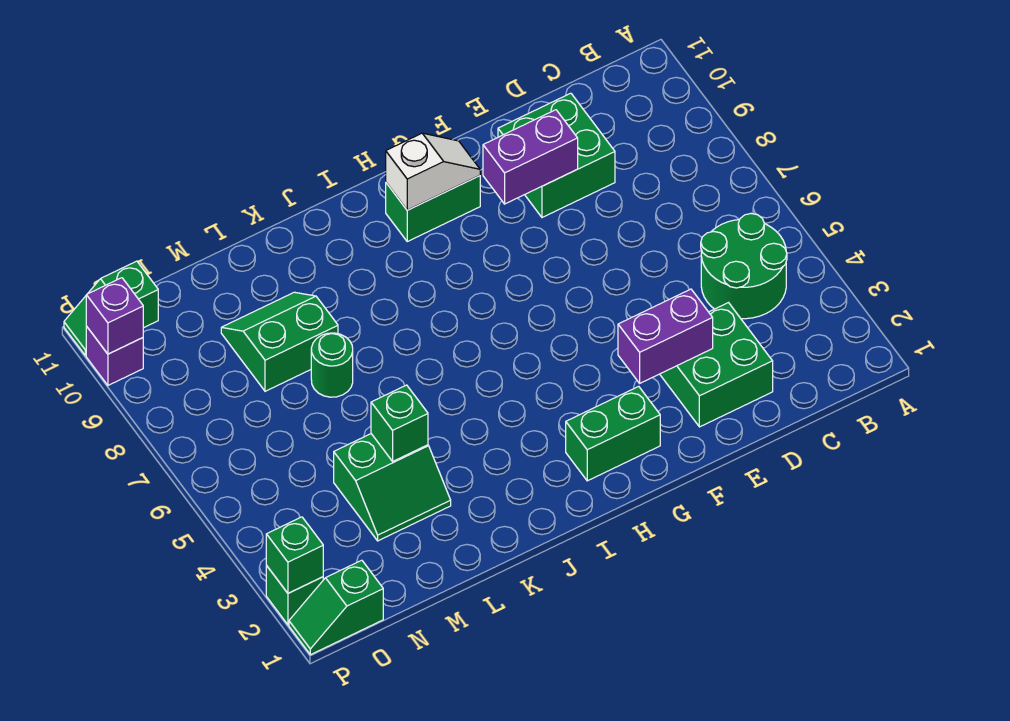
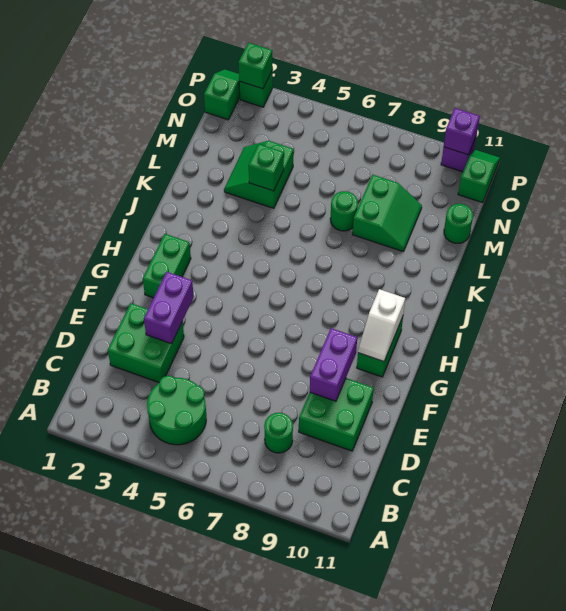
none -> green round brick C8 level 1
none -> green round brick M11 level 1

